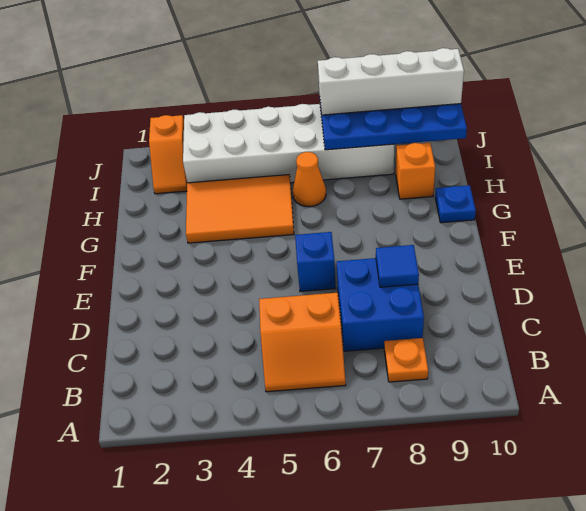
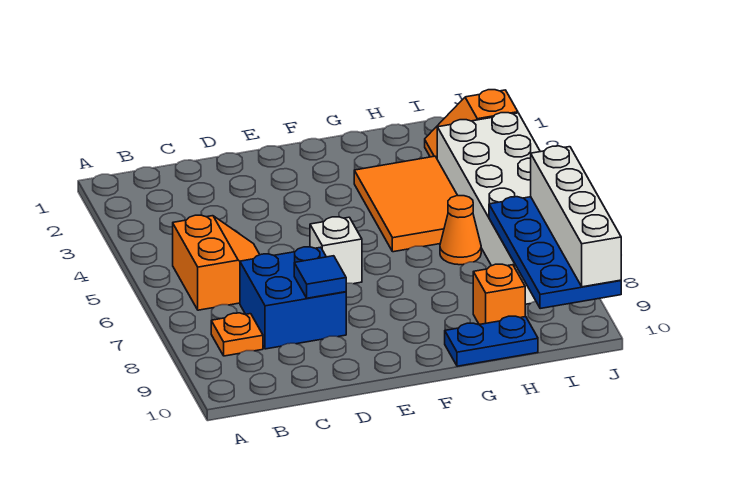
orange slope B5:C6 level 1 top C -> orange slope B5:C6 level 1 top B
blue brick E6 level 1 -> white brick E6 level 1
blue plate G10 level 1 -> blue plate G10:H10 level 1

